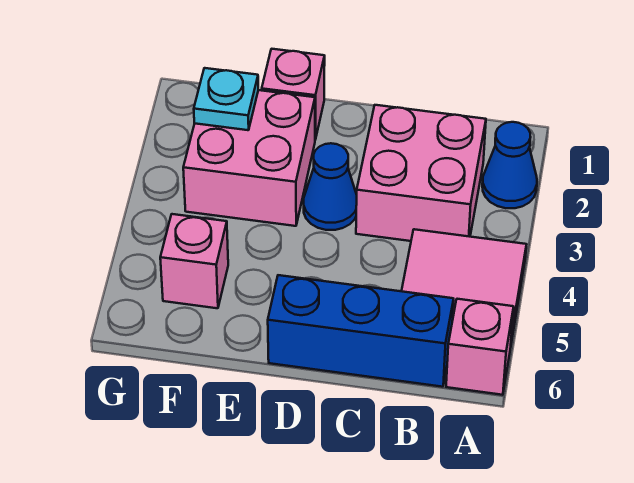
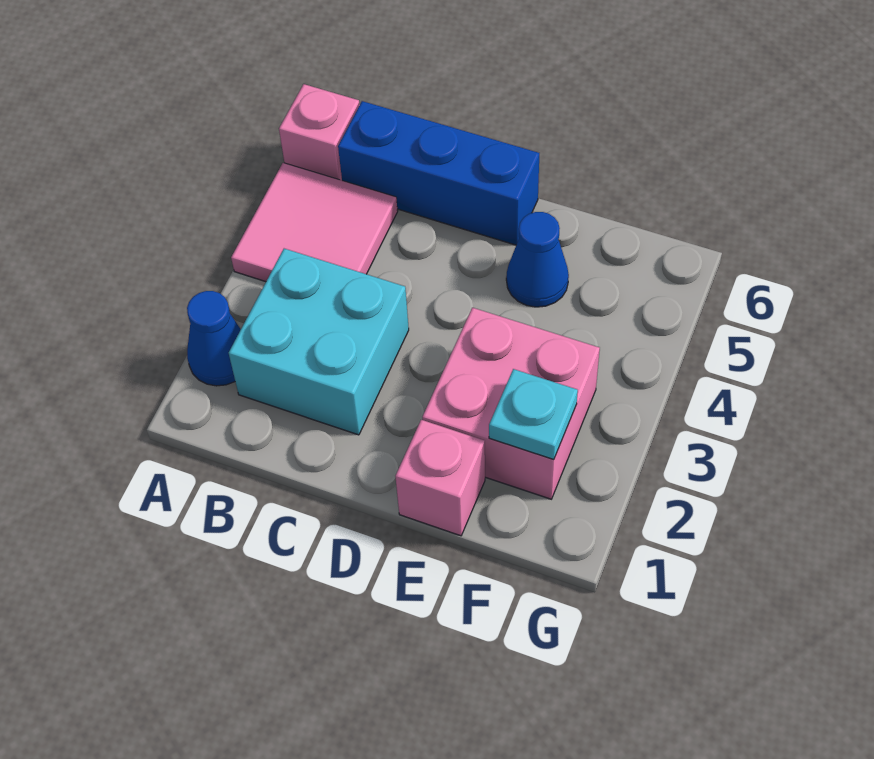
pink brick B2:C3 level 1 -> cyan brick B2:C3 level 1
blue cone D3 level 1 -> blue cone E5 level 1
pink brick F5 level 1 -> none

